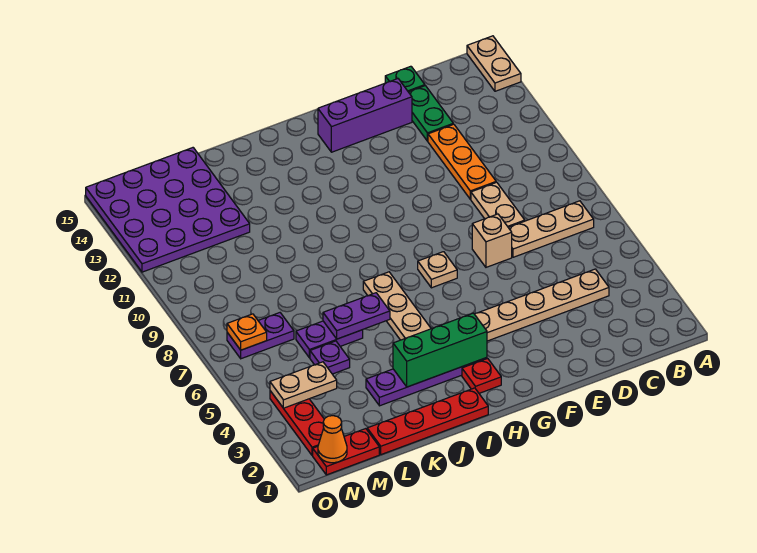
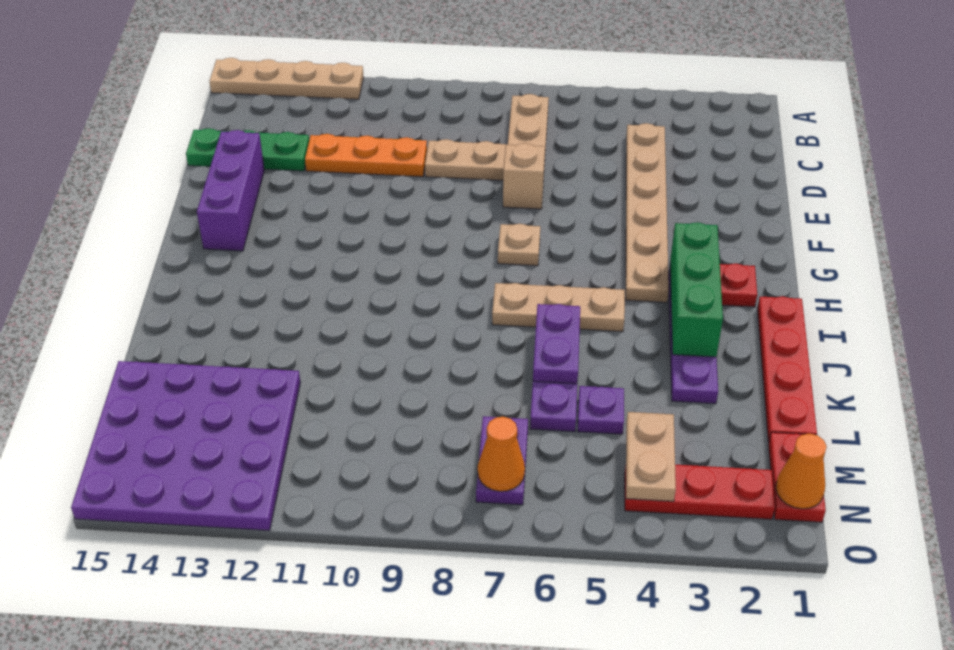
tan plate A14:A15 level 1 -> tan plate A12:A15 level 1
orange plate N7 level 2 -> orange cone N7 level 2

